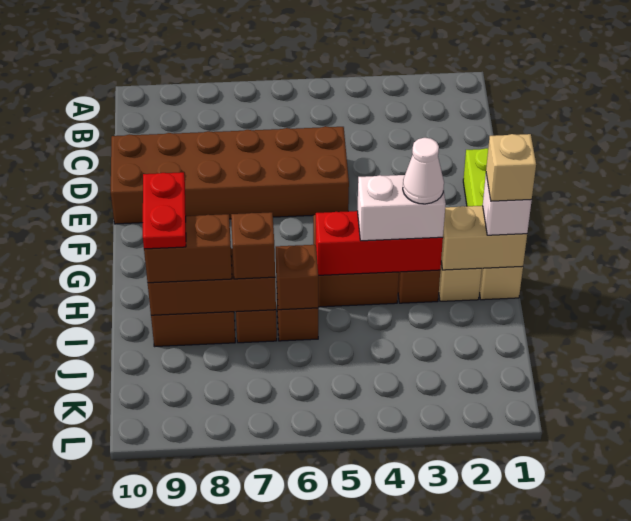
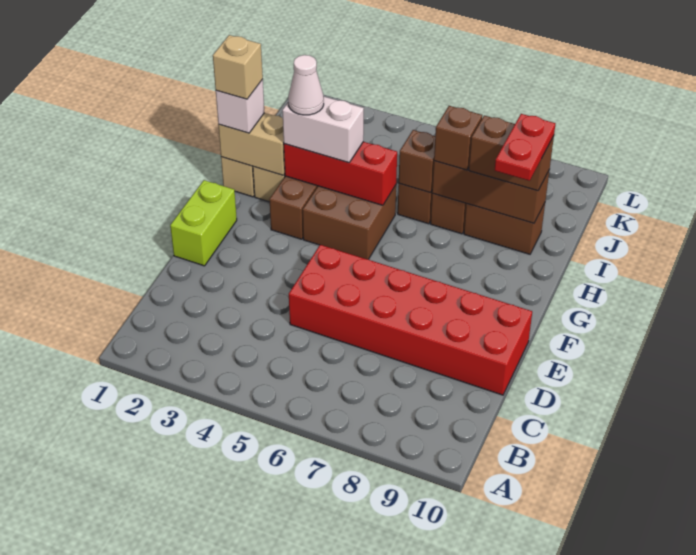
brown brick D5:E10 level 1 -> red brick D5:E10 level 1

